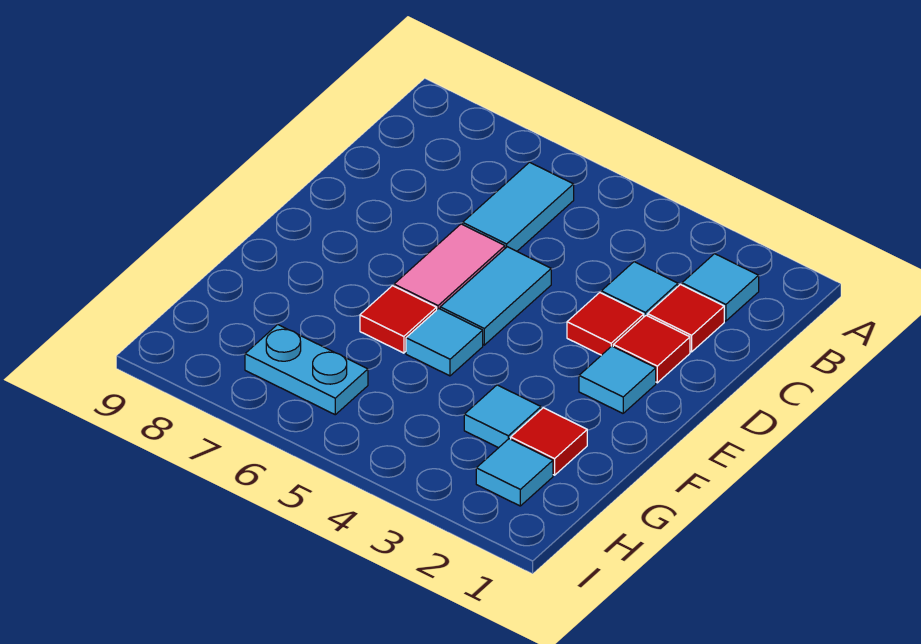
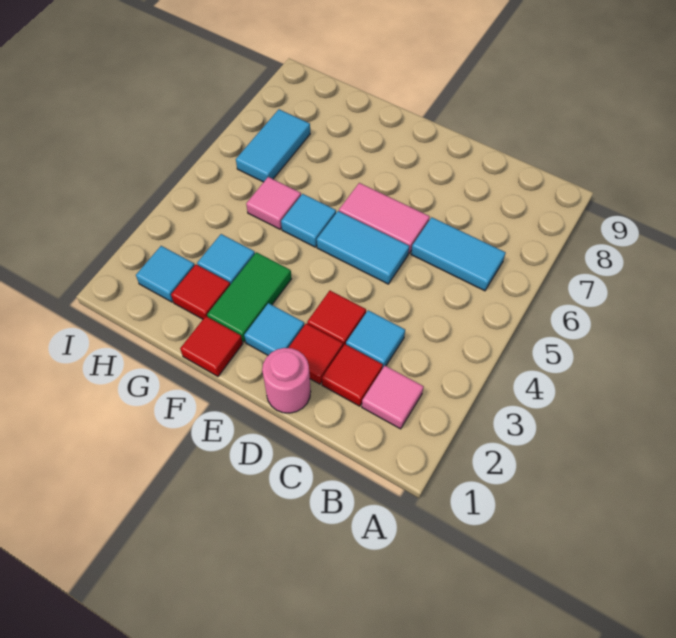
cyan tile B2 level 1 -> pink tile B2 level 1
none -> pink round brick D1 level 1
none -> green tile F2:F3 level 1
red tile F6 level 1 -> red tile F1 level 1
none -> pink tile G5 level 1
cyan plate H6:H7 level 1 -> cyan tile H6:H7 level 1

